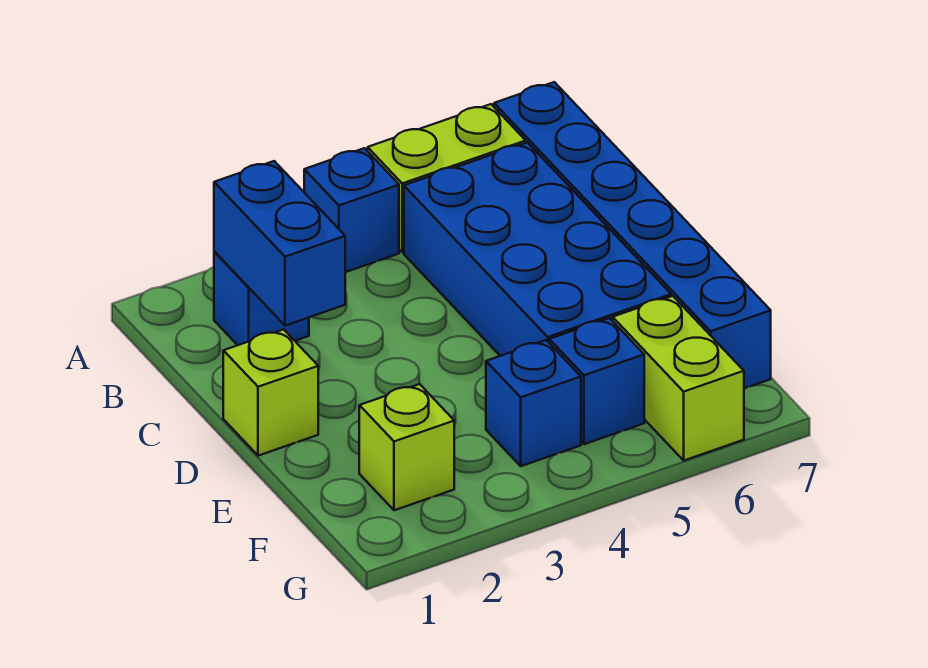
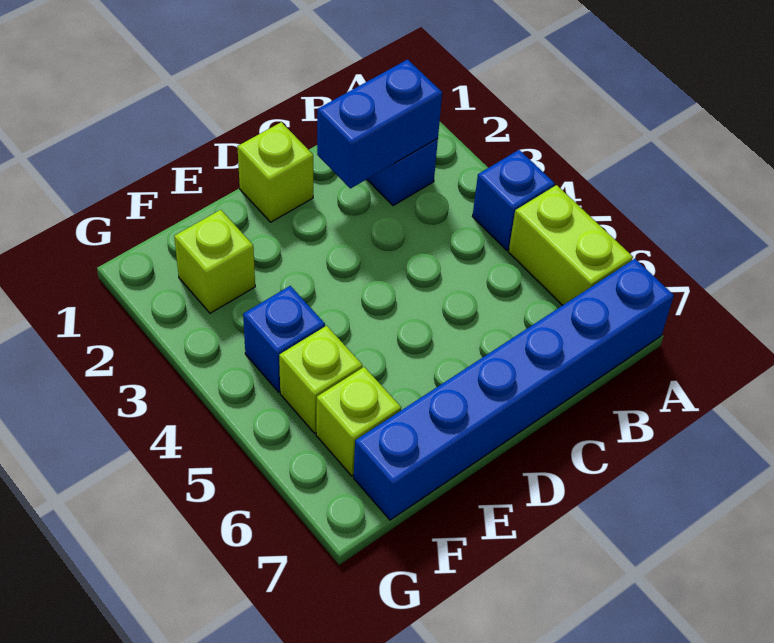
blue brick B5:E6 level 1 -> none
blue brick F5 level 1 -> lime brick F5 level 1
lime brick F6:G6 level 1 -> lime brick F6 level 1

